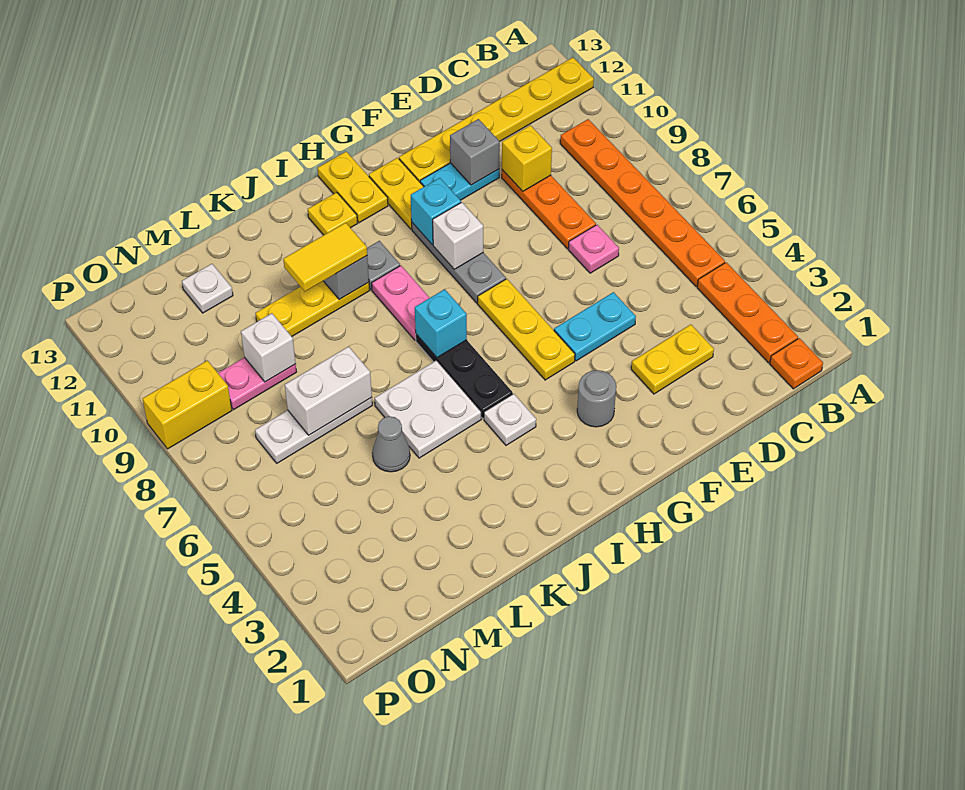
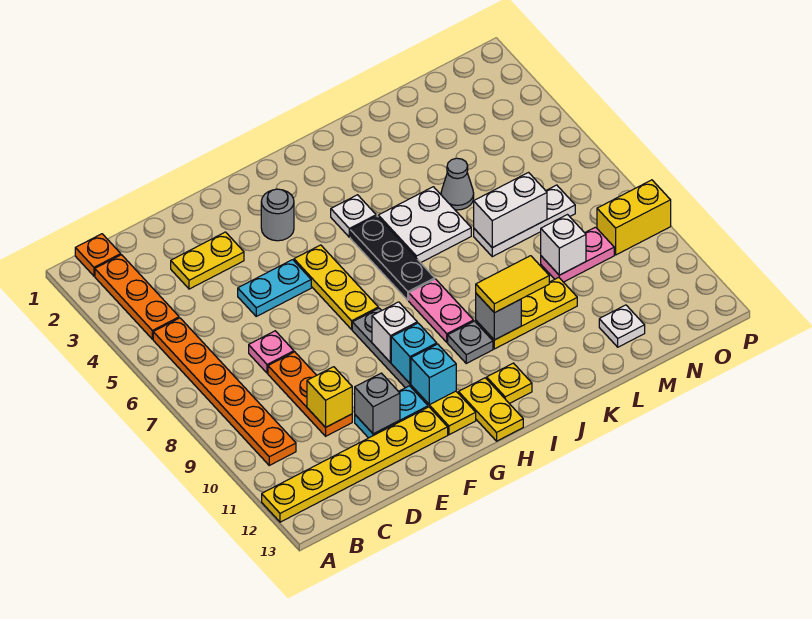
cyan brick I7 level 2 -> cyan brick G11 level 2

